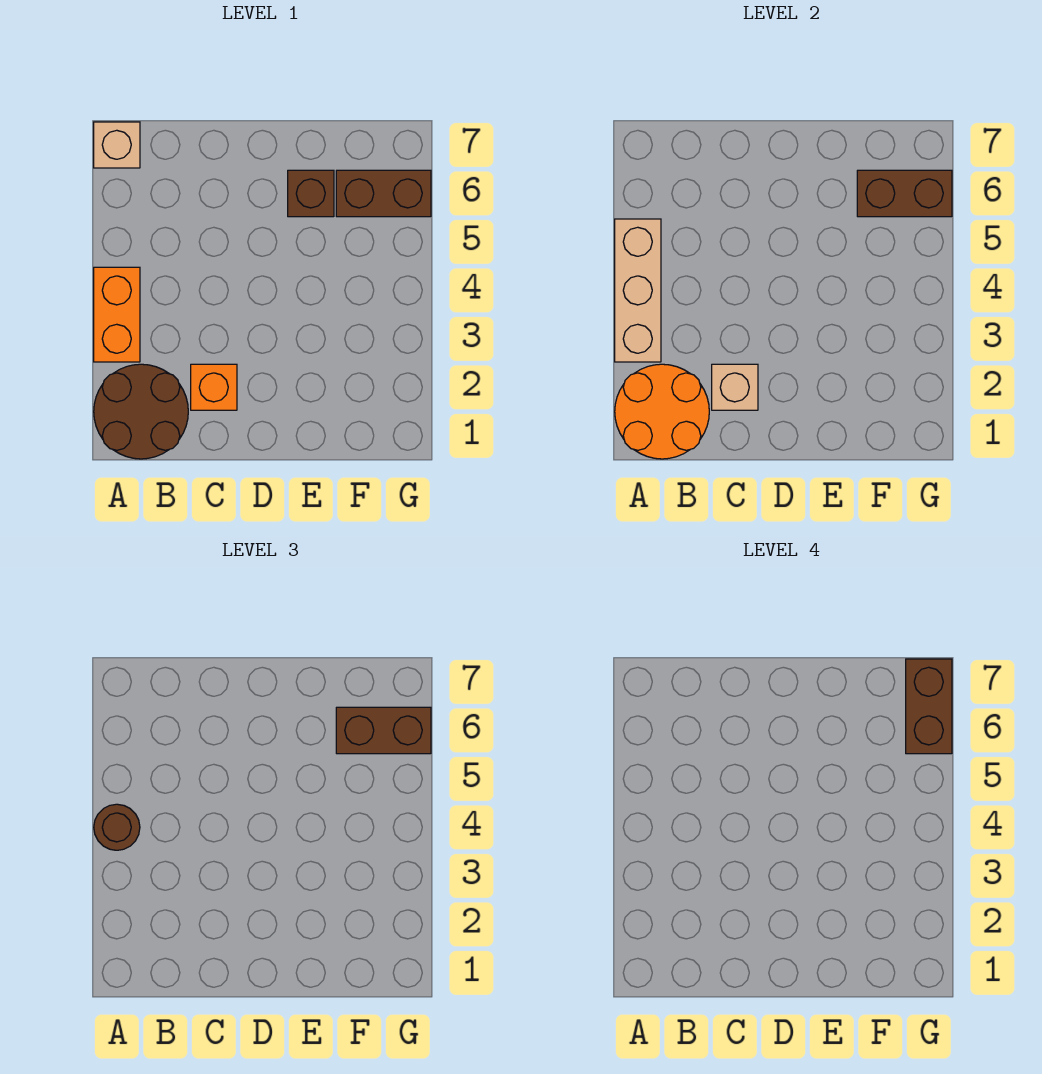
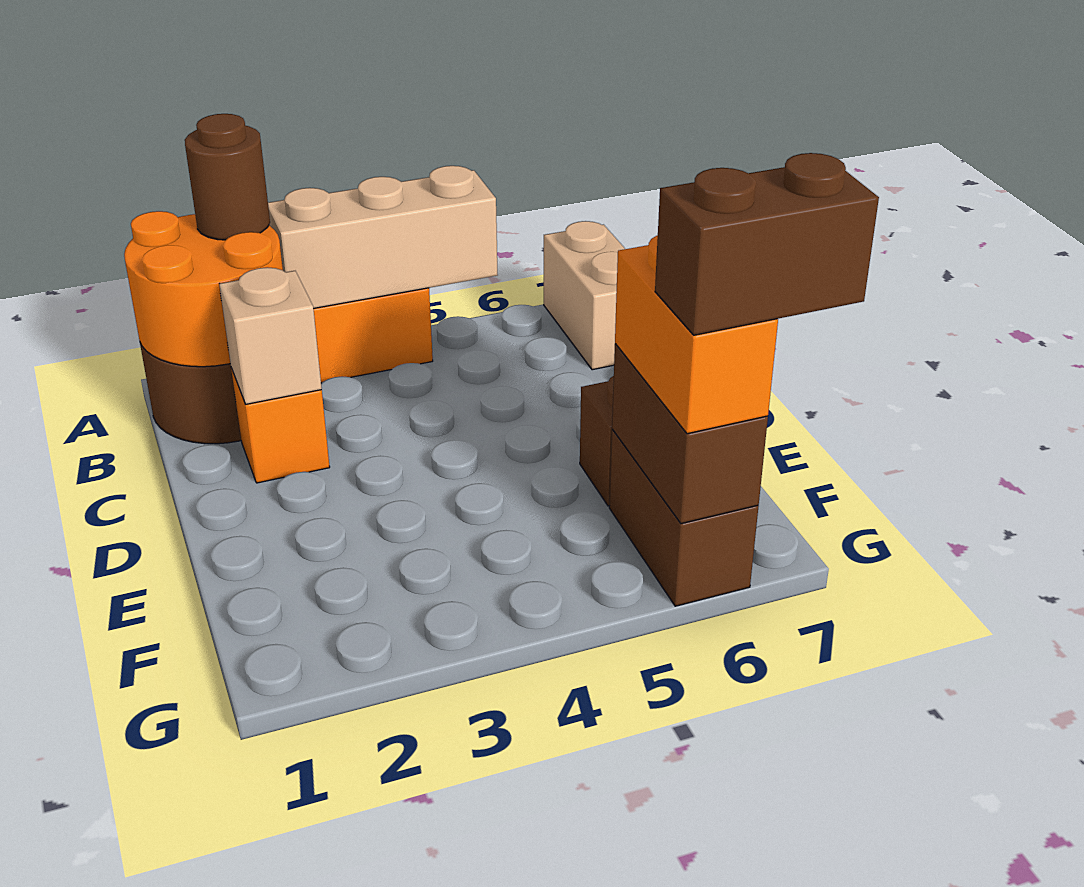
brown round brick A4 level 3 -> brown round brick A2 level 3
tan brick A7 level 1 -> tan brick A7:B7 level 1
brown brick F6:G6 level 3 -> orange brick F6:G6 level 3

